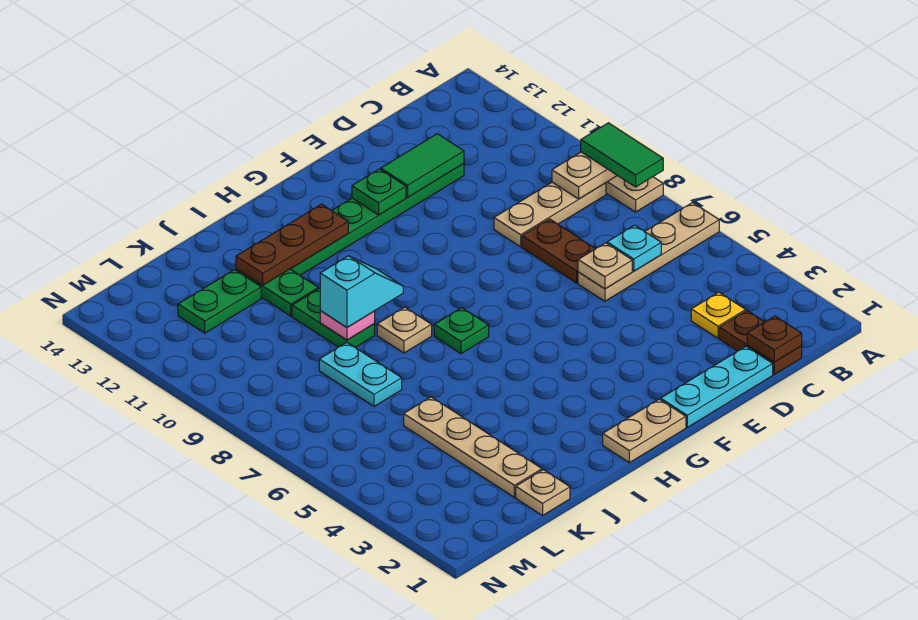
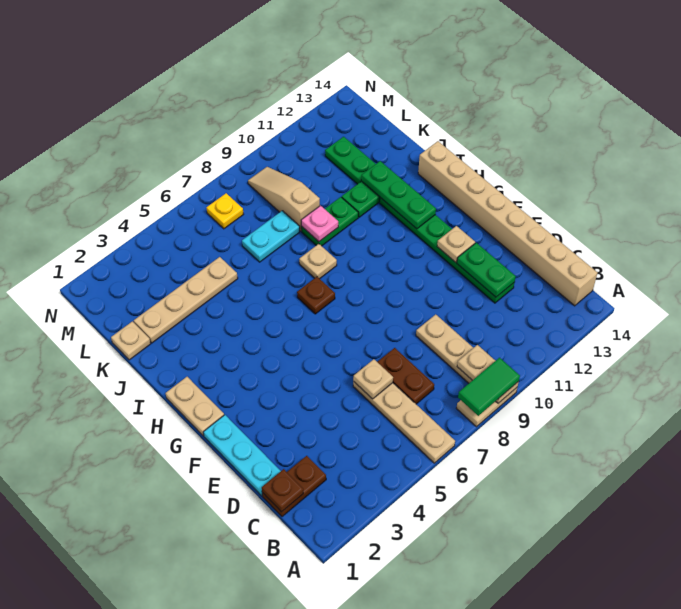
none -> tan brick B14:I14 level 1
yellow plate C3 level 1 -> yellow plate M7 level 1
cyan plate C6 level 2 -> none
brown plate D7:D8 level 1 -> brown plate C7:D7 level 1
green tile D12:E12 level 2 -> green plate D12:E12 level 2
green plate F12 level 2 -> tan plate F12 level 2
green plate H7 level 1 -> brown plate H7 level 1
brown plate H12:J12 level 2 -> green plate H12:J12 level 2
cyan slope I9:J9 level 3 top J -> none
none -> tan slope K9:M9 level 1 top K

